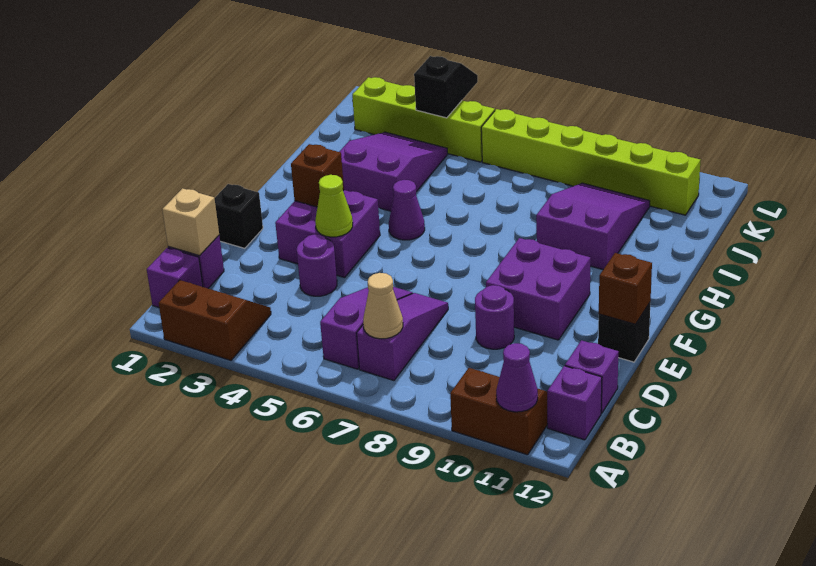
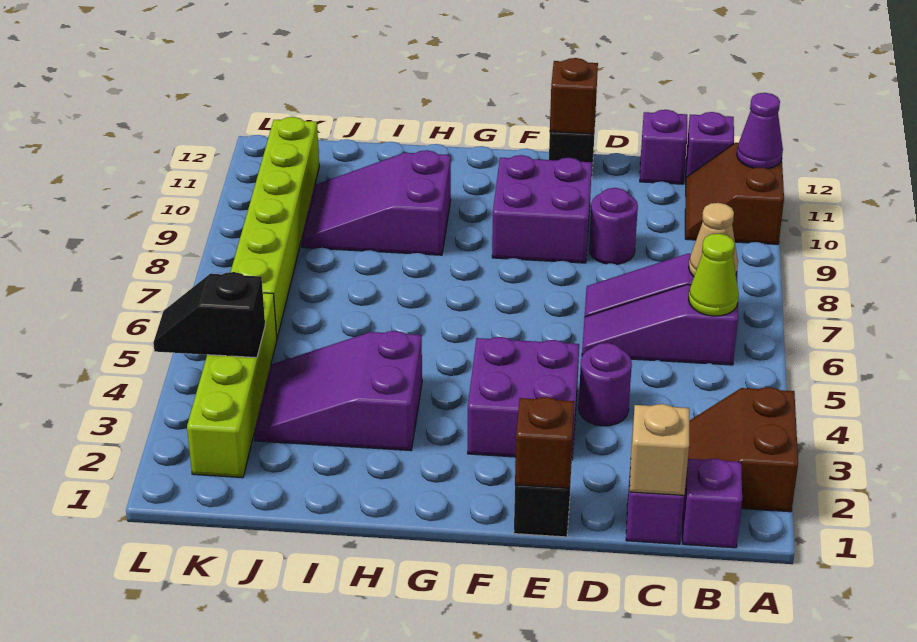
lime cone E4 level 2 -> lime cone B6 level 2
brown brick F3 level 2 -> brown brick E1 level 2
purple cone G5 level 1 -> none

